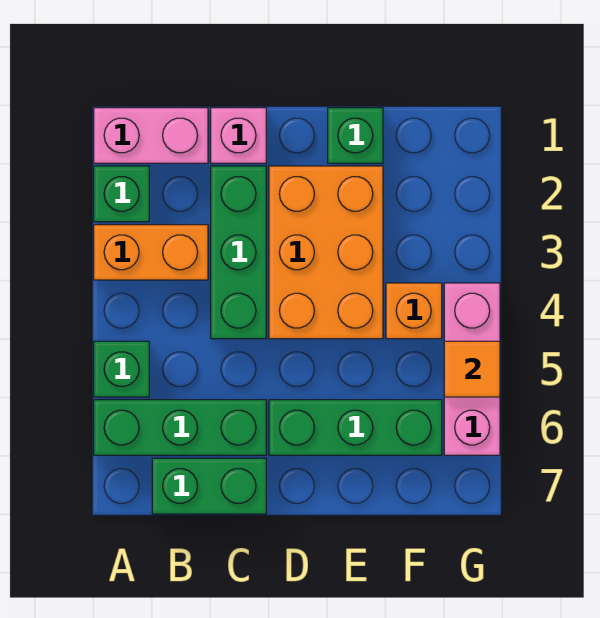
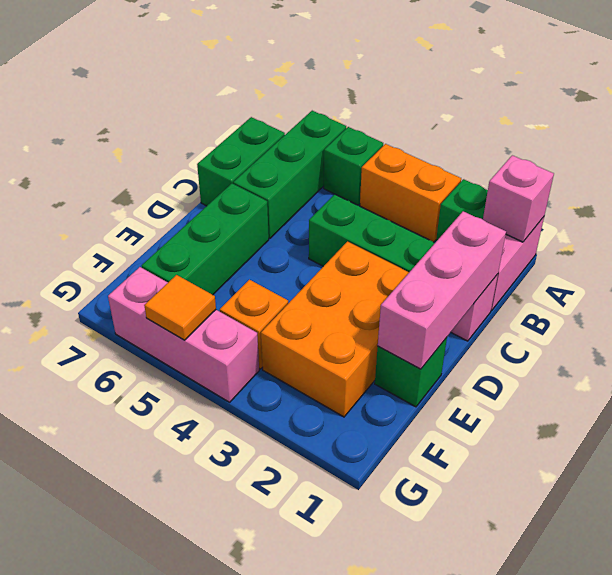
none -> pink brick A1 level 2
orange brick A3:B3 level 1 -> orange brick A3:A4 level 1
none -> pink brick C1:E1 level 2
orange brick D2:E4 level 1 -> orange brick D2:F3 level 1

